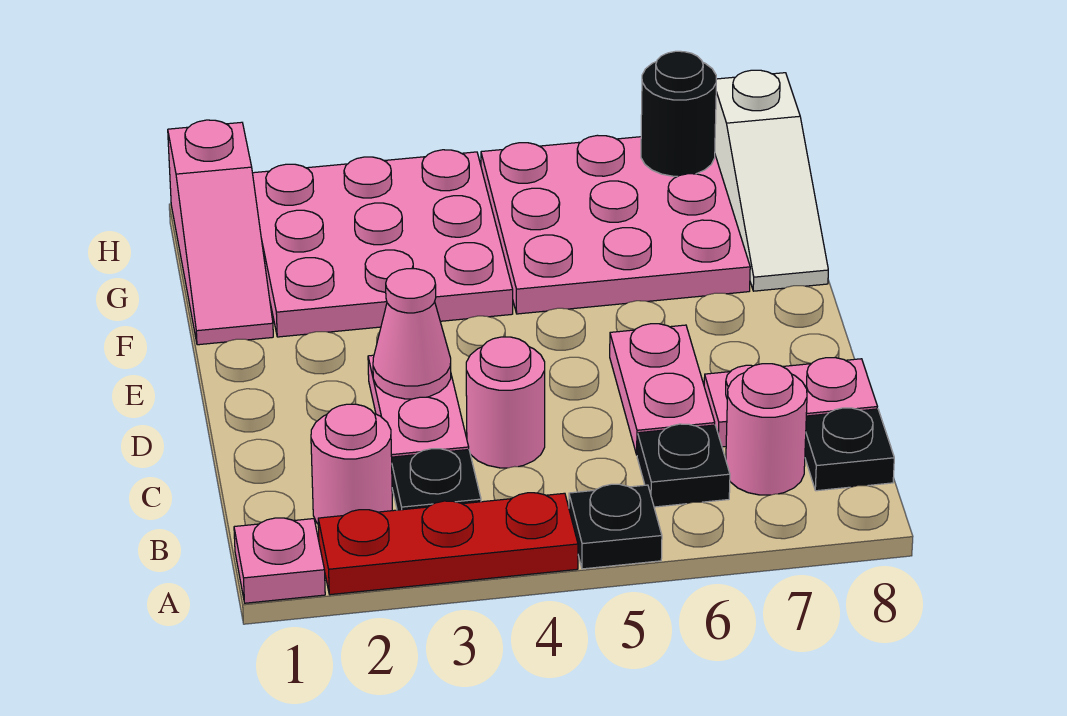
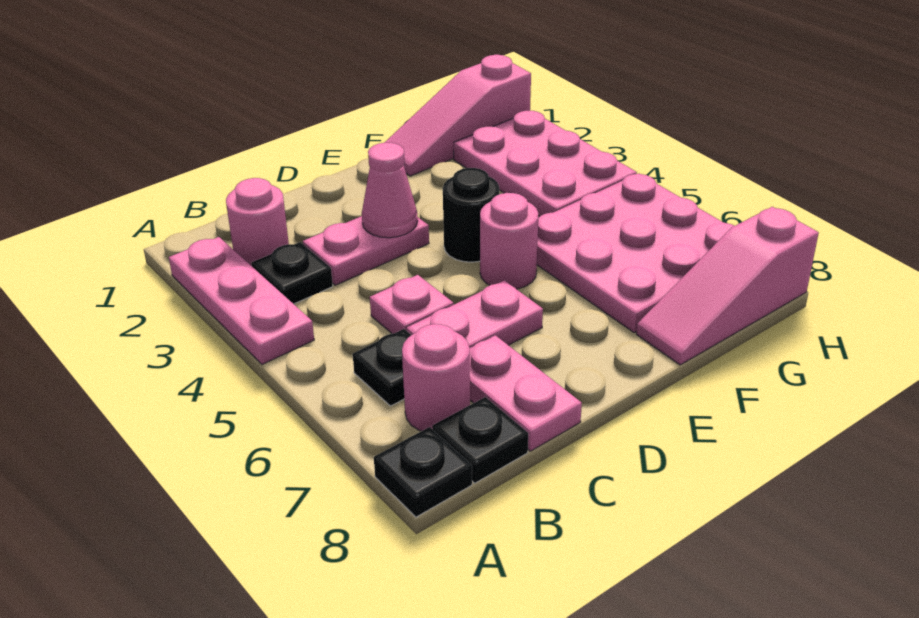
pink plate A1 level 1 -> pink plate C5 level 1
red plate A2:A4 level 1 -> pink plate A2:A4 level 1
black plate A5 level 1 -> black plate A8 level 1
pink round brick C4 level 1 -> pink round brick E5 level 1
pink plate F2:H4 level 1 -> pink plate G2:H4 level 1
white slope F8:H8 level 1 top H -> pink slope F8:H8 level 1 top H
black round brick H7 level 2 -> black round brick E4 level 1

